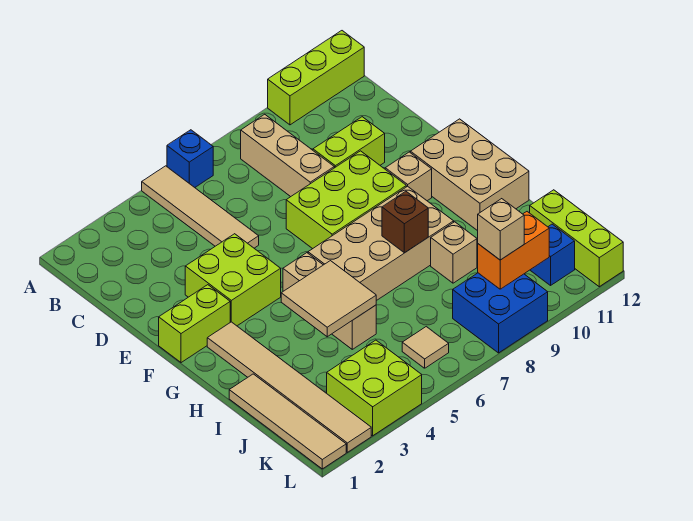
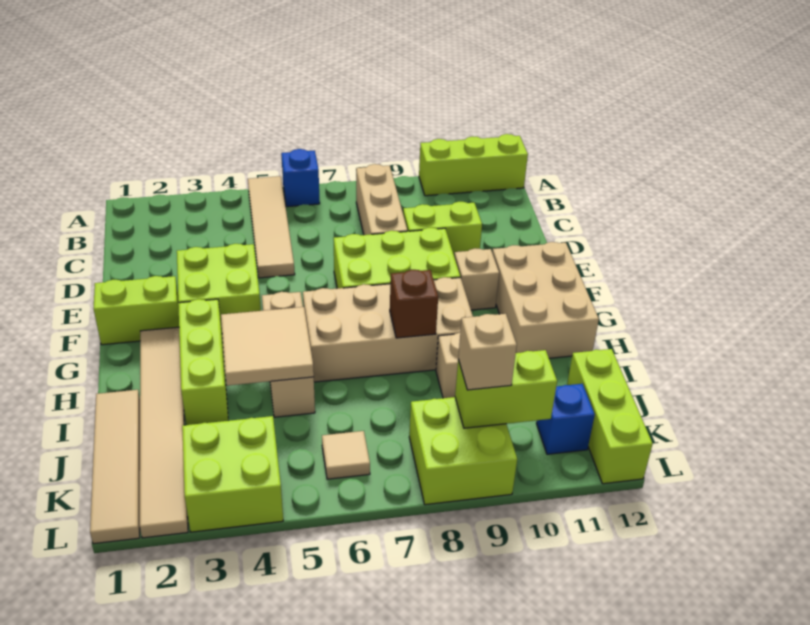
none -> lime brick G3:I3 level 1
blue brick K8:L9 level 1 -> lime brick K8:L9 level 1
orange brick K9:K10 level 2 -> lime brick K9:K10 level 2

